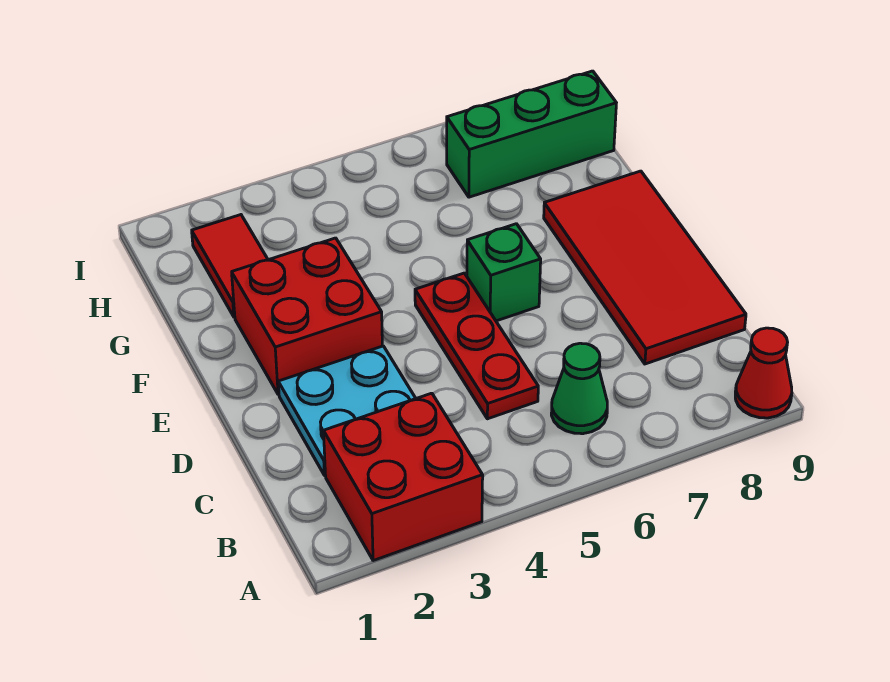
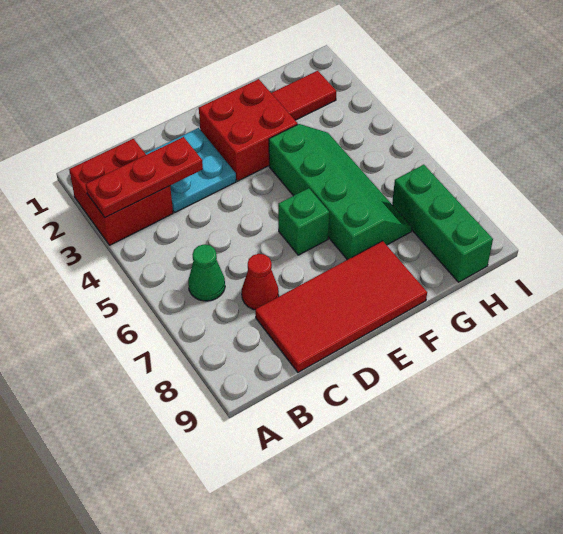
red cone A9 level 1 -> red cone C7 level 1
red plate C5:E5 level 1 -> red plate A3:C3 level 2
none -> green slope F4:G7 level 1 top F

